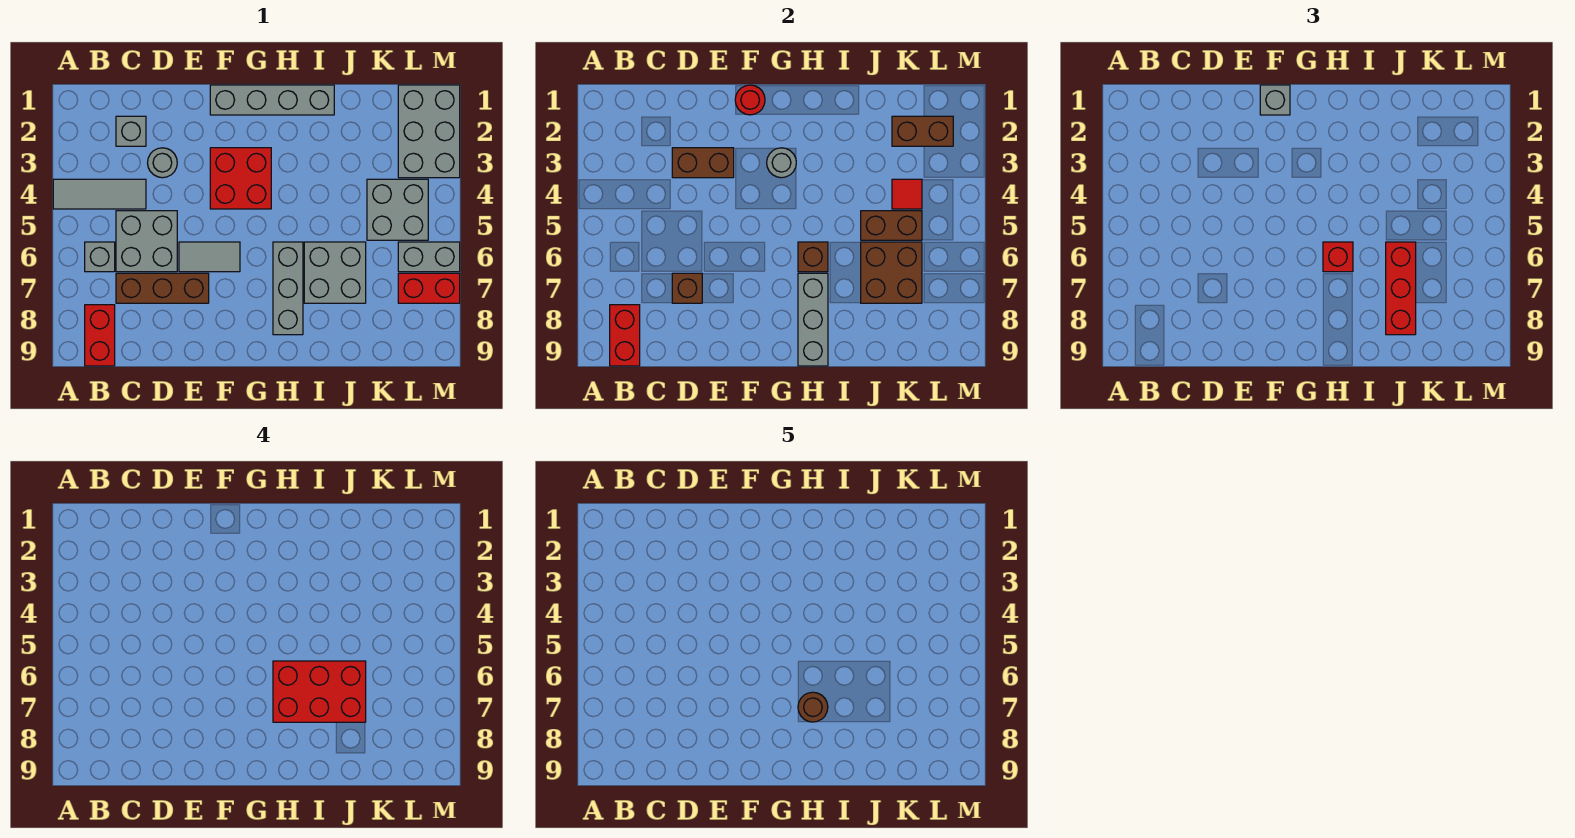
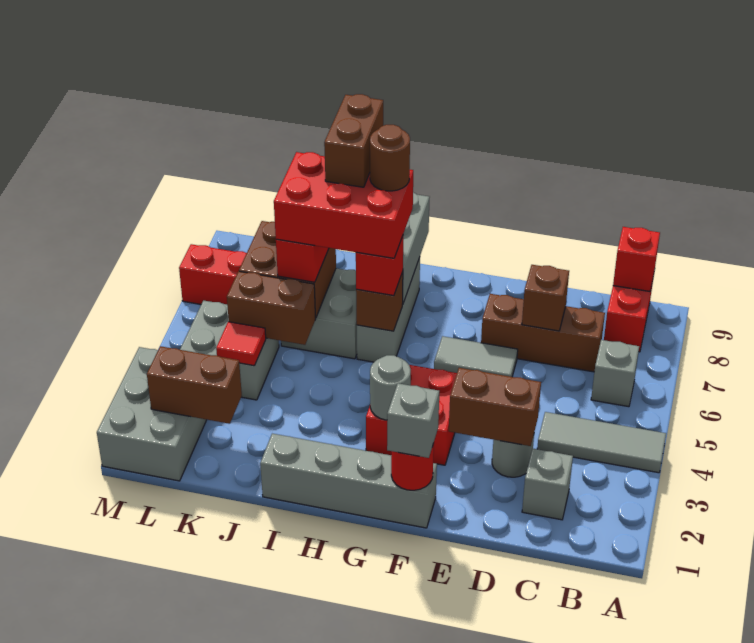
red brick B8:B9 level 2 -> red brick B9 level 2
grey brick C5:D6 level 1 -> none
none -> brown brick I7:I8 level 5
grey brick L6:M6 level 1 -> none

